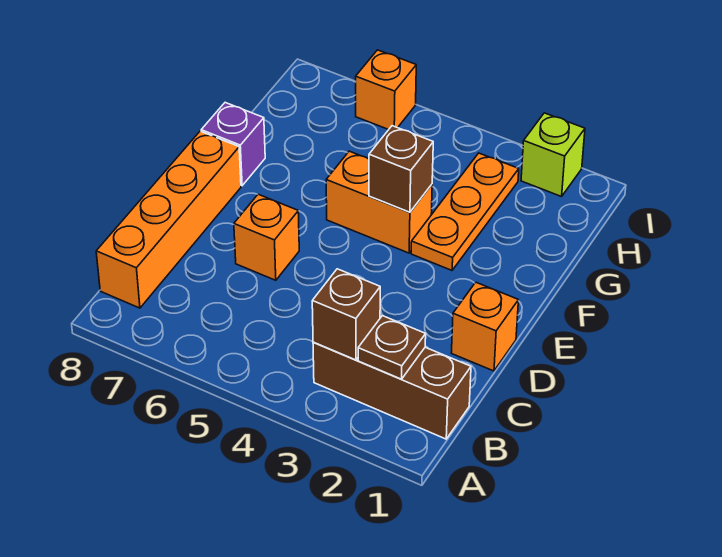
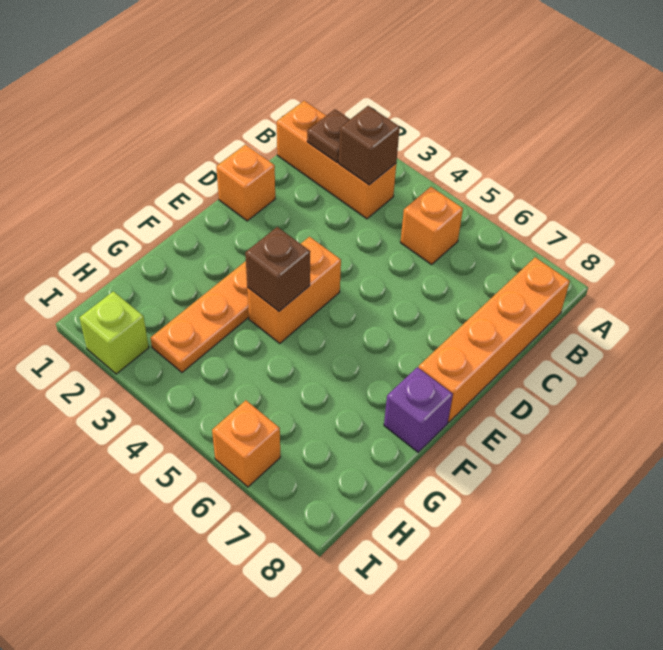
brown brick B1:B3 level 1 -> orange brick B1:B3 level 1
orange brick D6 level 1 -> orange brick B5 level 1
orange brick F4:F5 level 1 -> orange brick E4:F4 level 1

